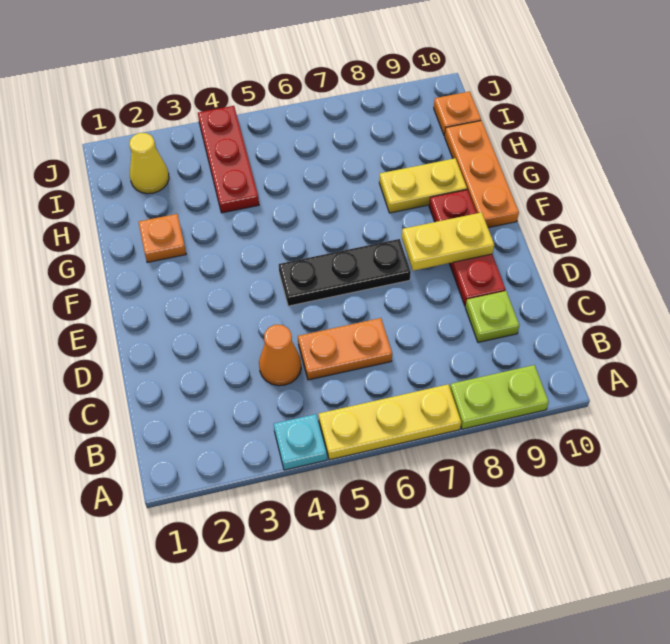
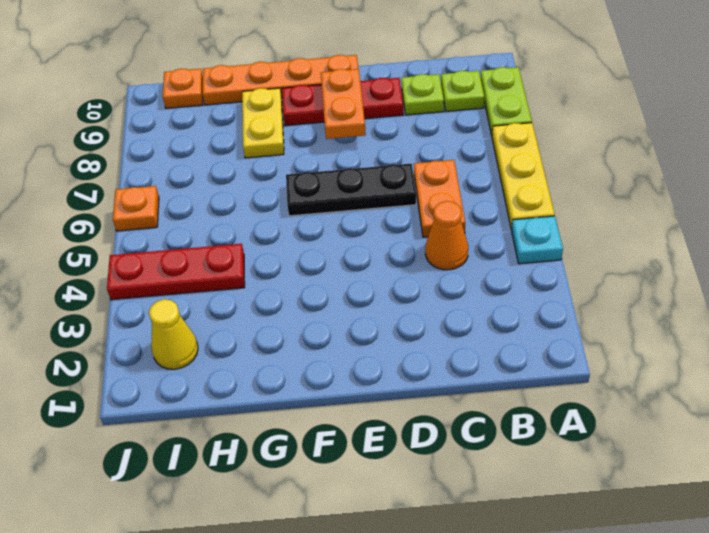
none -> lime plate B9 level 1
black plate E5:E7 level 1 -> black plate D6:F6 level 1
yellow plate E8:E9 level 2 -> orange plate E8:E9 level 2
orange plate F10:H10 level 1 -> orange plate E10:H10 level 1
orange plate G2 level 1 -> orange plate J6 level 1

